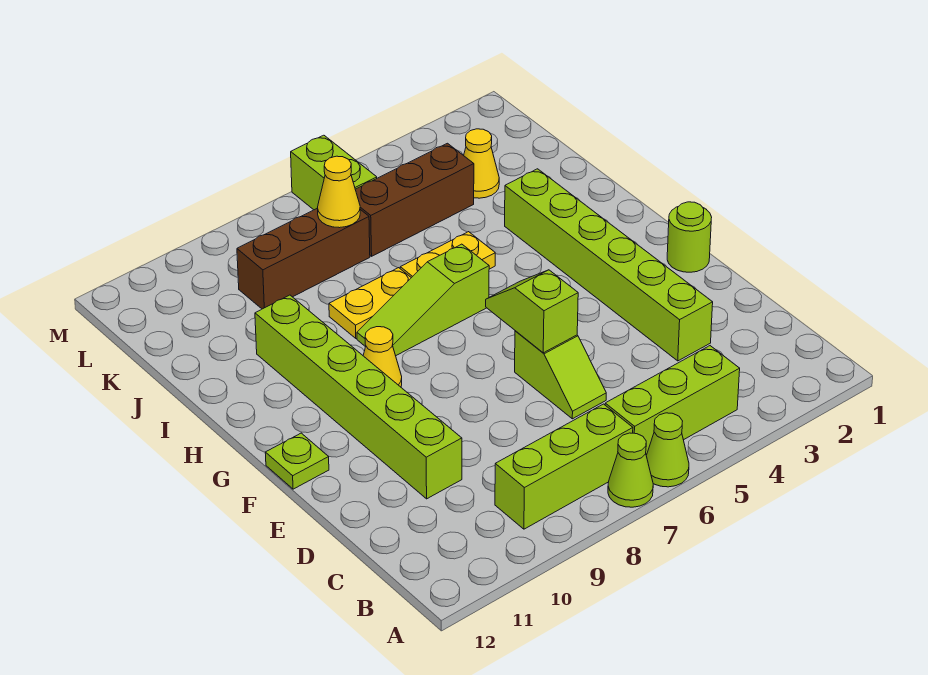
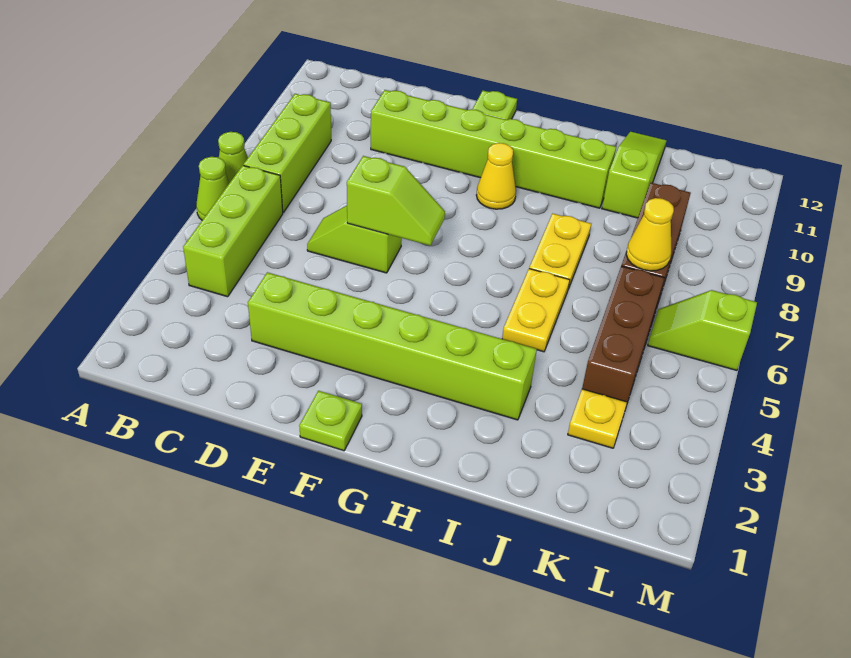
lime round brick F1 level 1 -> lime plate F1 level 1
lime slope H6:H8 level 1 top 6 -> lime slope J10:J12 level 1 top 10
yellow cone K3 level 1 -> yellow plate K3 level 1
lime brick L6:M6 level 1 -> lime slope L6:M6 level 1 top M

